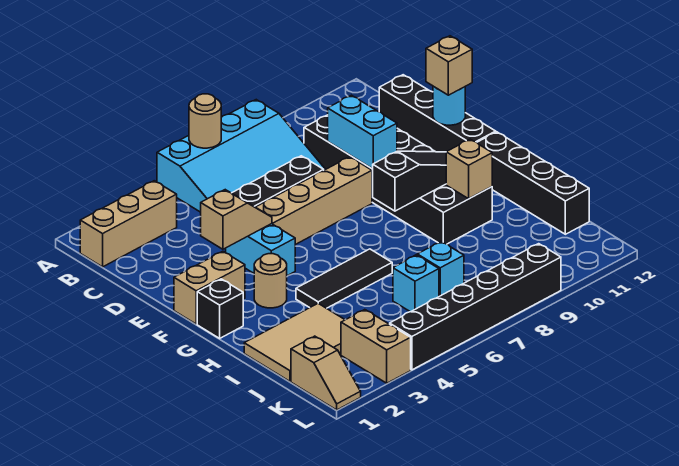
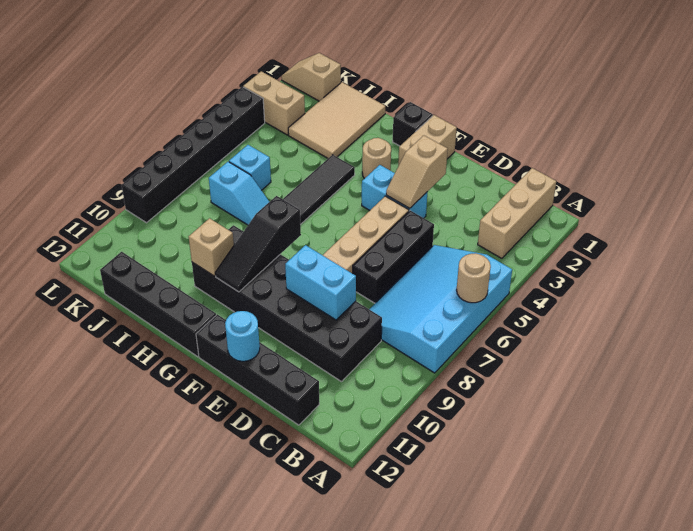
tan brick E12 level 3 -> none

